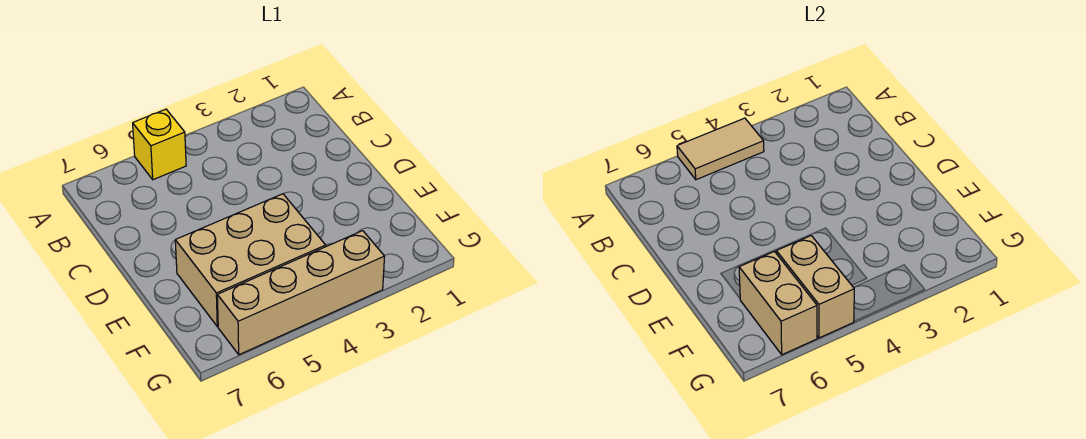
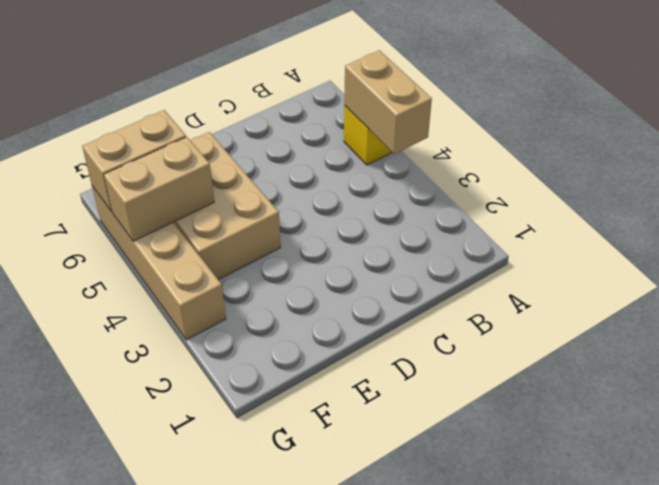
tan tile A4:A5 level 2 -> tan brick A4:A5 level 2

